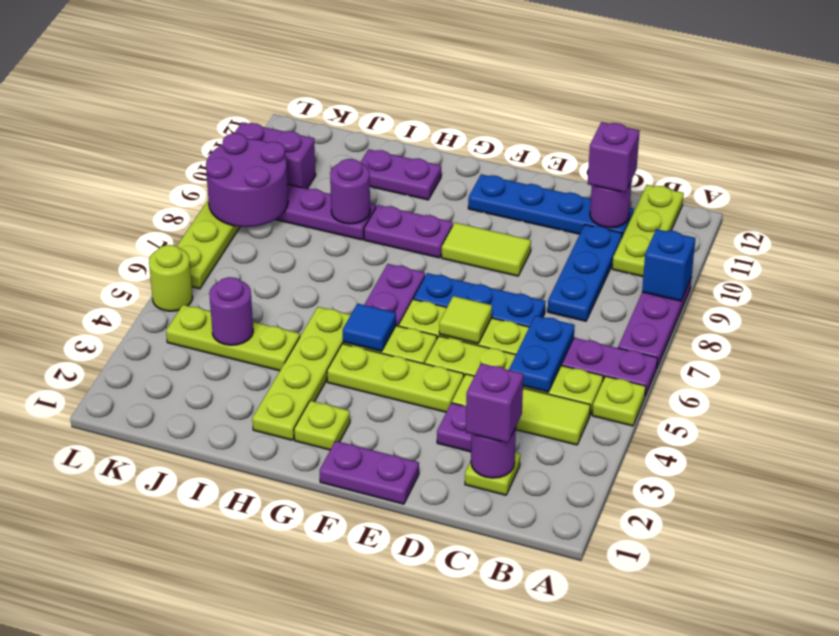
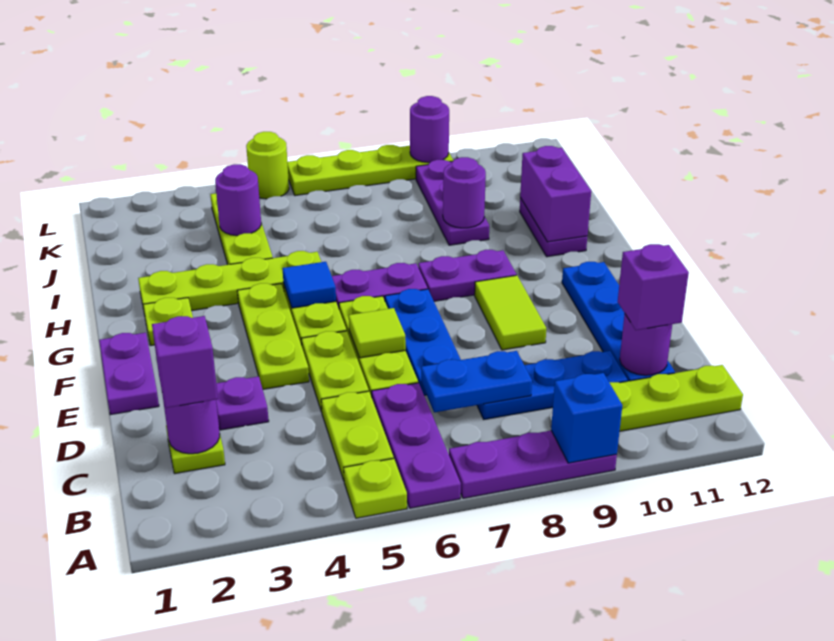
lime tile B4:D4 level 1 -> none
blue plate C5:C6 level 2 -> blue plate C7:C8 level 2
purple plate G9:H9 level 1 -> purple plate G8:G9 level 1
purple round brick K8:L9 level 2 -> purple round brick L9 level 2
purple brick K10:L10 level 1 -> purple brick H11:I11 level 2

